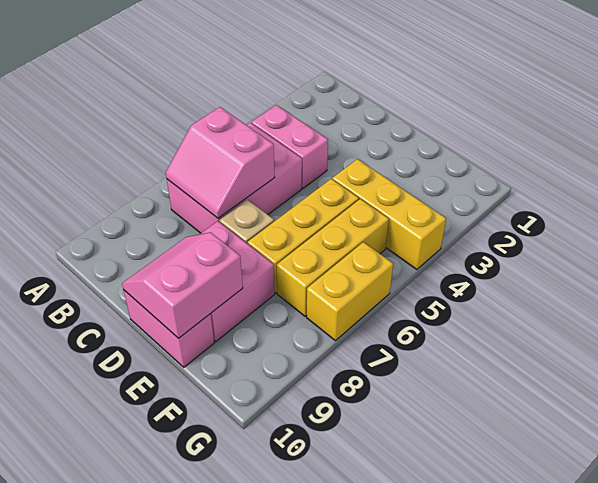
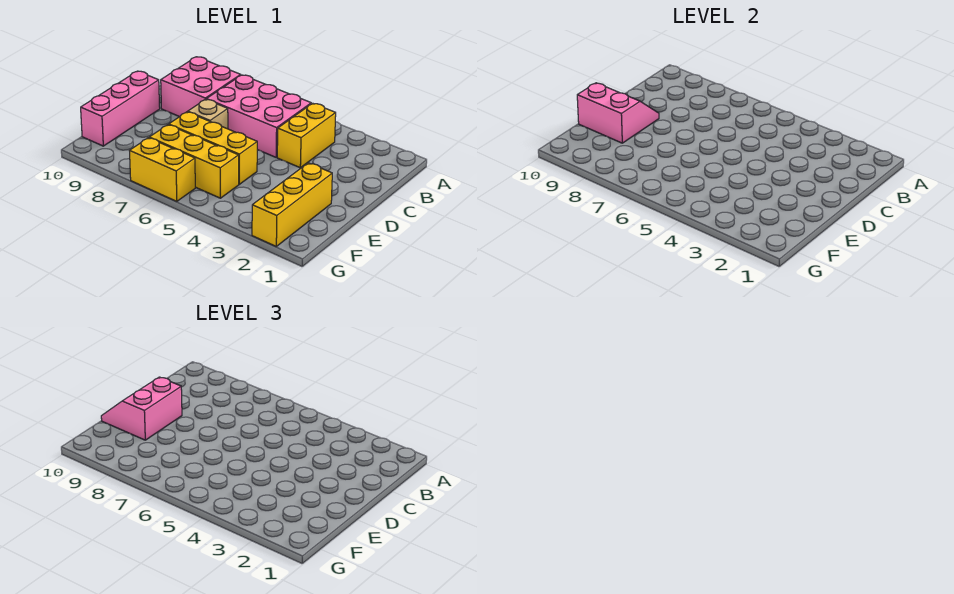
pink brick B4:C4 level 1 -> yellow brick B4:C4 level 1
pink slope B6:C7 level 2 top 6 -> pink slope D9:E10 level 3 top 9
pink brick D8:E9 level 1 -> pink brick B8:C9 level 1
pink brick D10:E10 level 1 -> pink brick D10:F10 level 1
yellow brick E4:G4 level 1 -> yellow brick E2:G2 level 1

